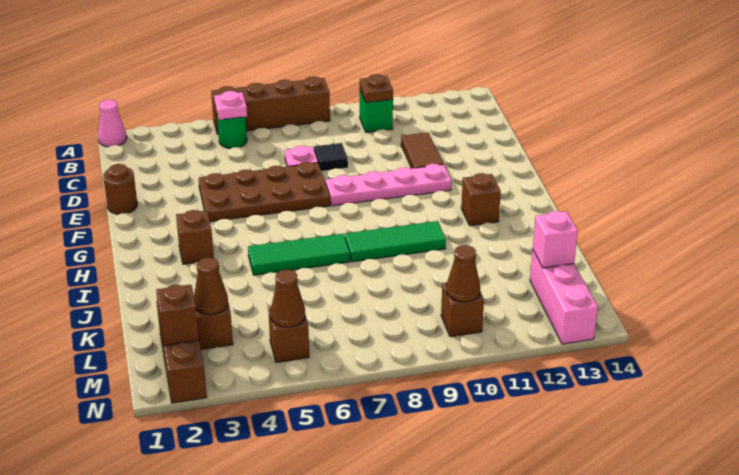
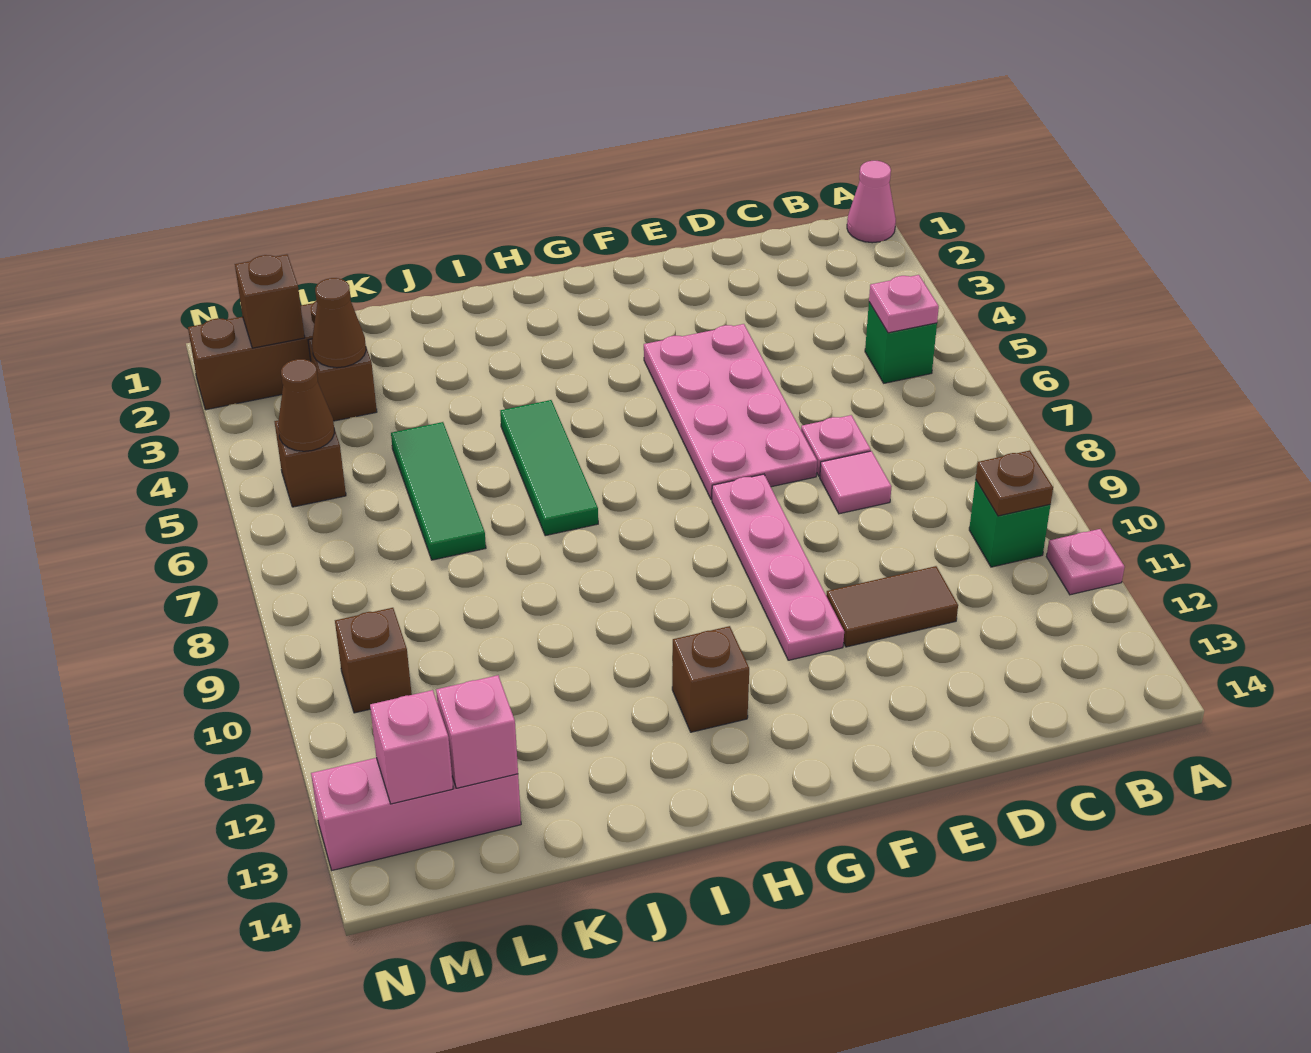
brown brick A5:A8 level 1 -> none
none -> pink plate A11 level 1
green round brick B5 level 1 -> green brick B5 level 1
black tile D8 level 1 -> pink tile D8 level 1
brown round brick E1 level 1 -> none
brown plate E4:F7 level 1 -> pink plate E4:F7 level 1
brown brick H3 level 1 -> none
green tile I8:I10 level 1 -> green tile K5:K7 level 1
brown cone M10 level 2 -> none
none -> pink brick M13 level 2

